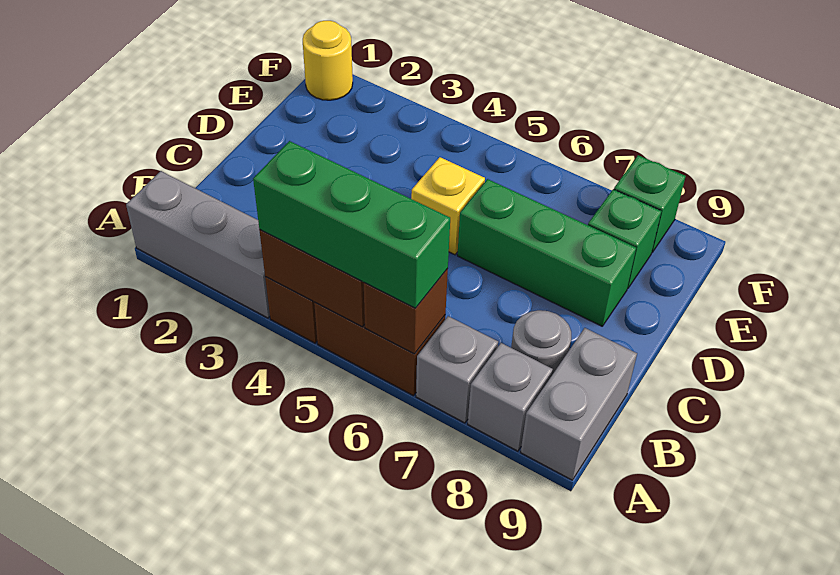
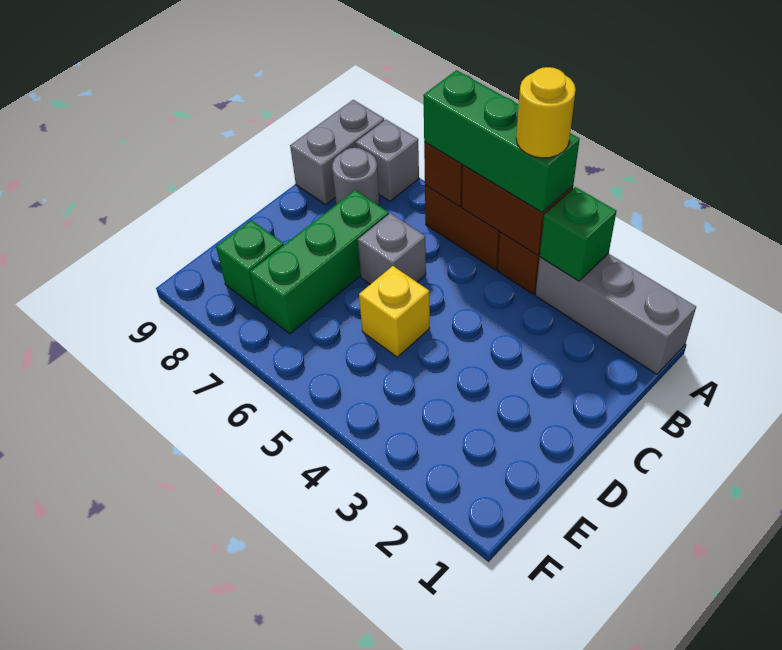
grey brick A7 level 1 -> grey brick C6 level 1
green brick D6:D8 level 1 -> green brick C7:E7 level 1
yellow round brick F1 level 1 -> yellow round brick A4 level 4
green brick F8 level 1 -> green brick A3 level 2

